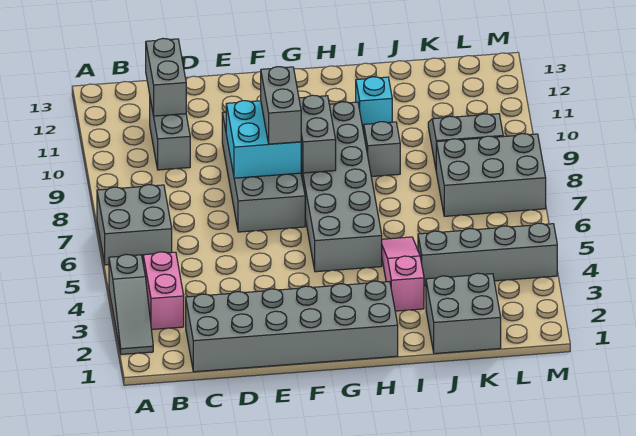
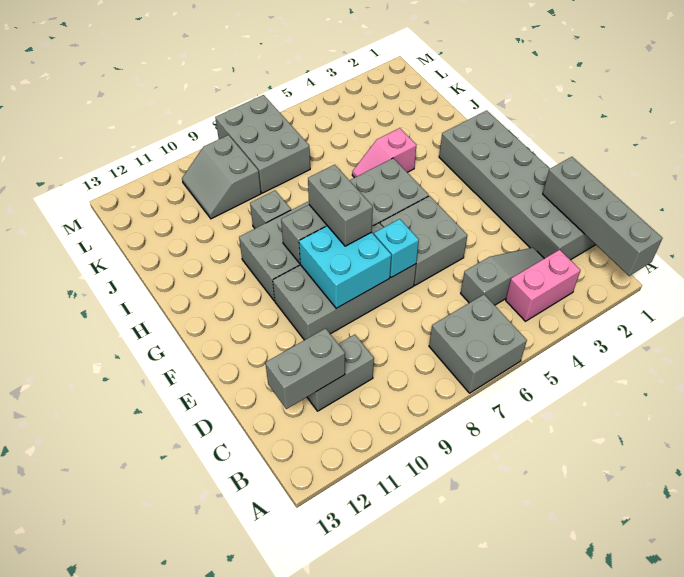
grey slope A2:A4 level 1 top 4 -> grey slope C3:C5 level 1 top 5
grey brick F8:F9 level 3 -> grey brick F8:G8 level 3
pink slope I3:I5 level 1 top 3 -> pink slope I4:I5 level 1 top 4
cyan brick I11 level 1 -> cyan brick E7 level 2
grey brick J1:K2 level 1 -> grey brick E5:F6 level 1
grey brick J4:M4 level 1 -> grey brick A1:D1 level 2

